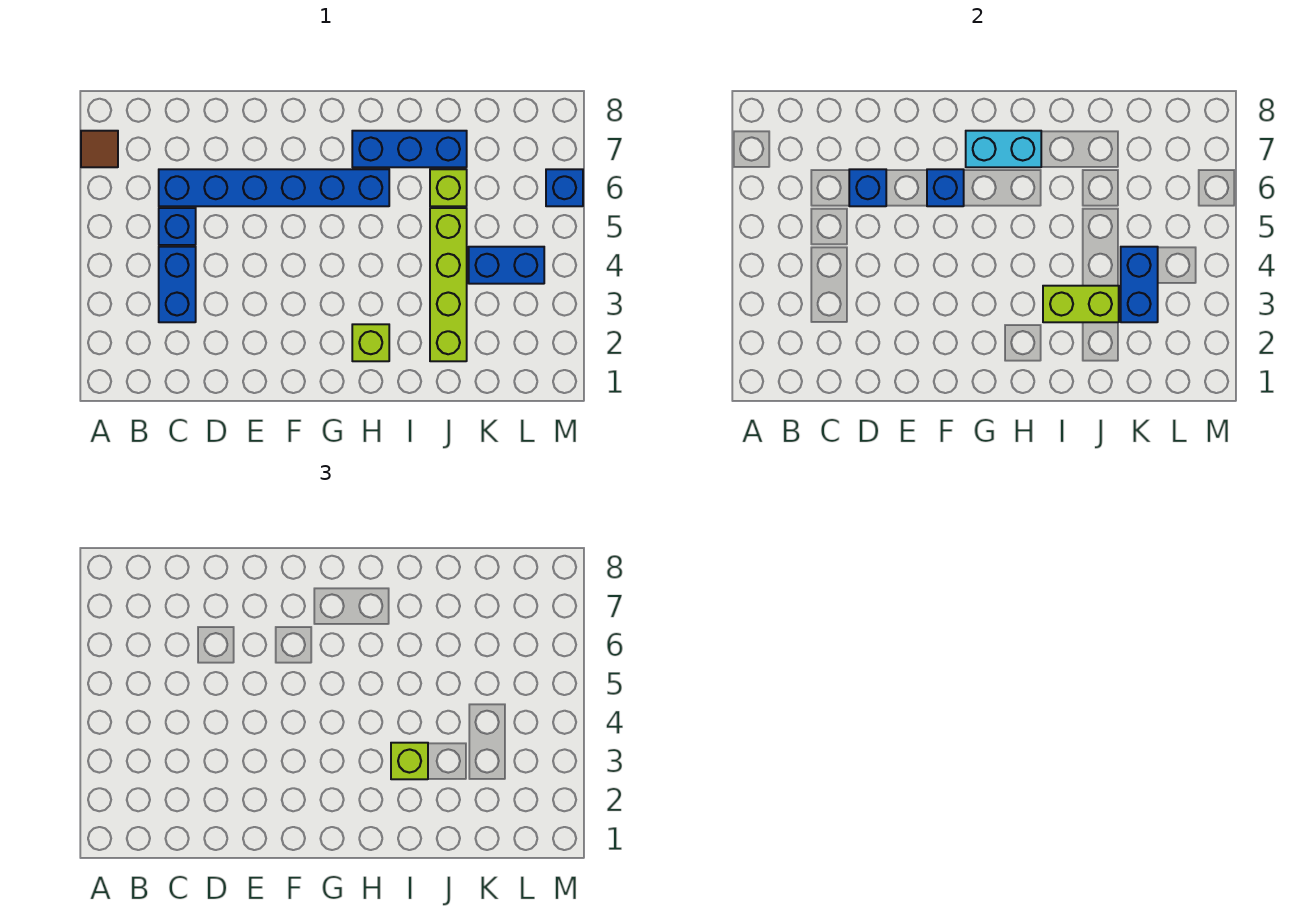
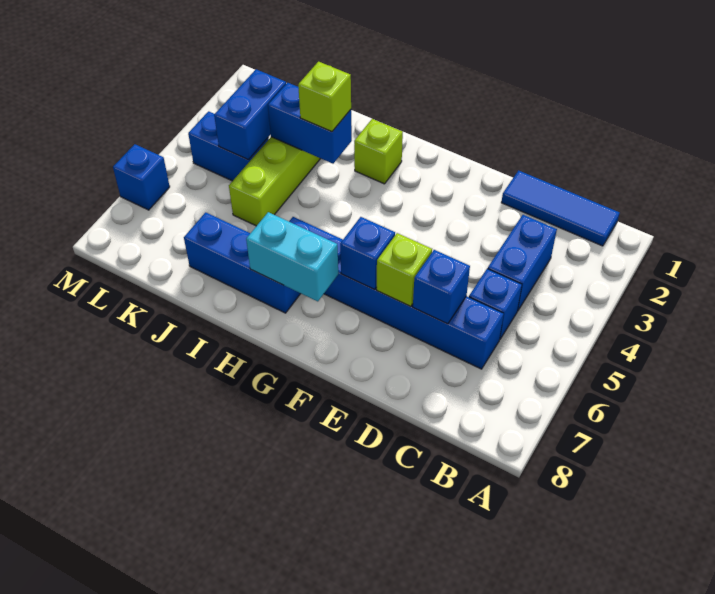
brown tile A7 level 1 -> none
none -> blue tile B1:D1 level 1
lime brick I3:J3 level 2 -> blue brick I3:J3 level 2
lime brick J6 level 1 -> lime brick E6 level 2

